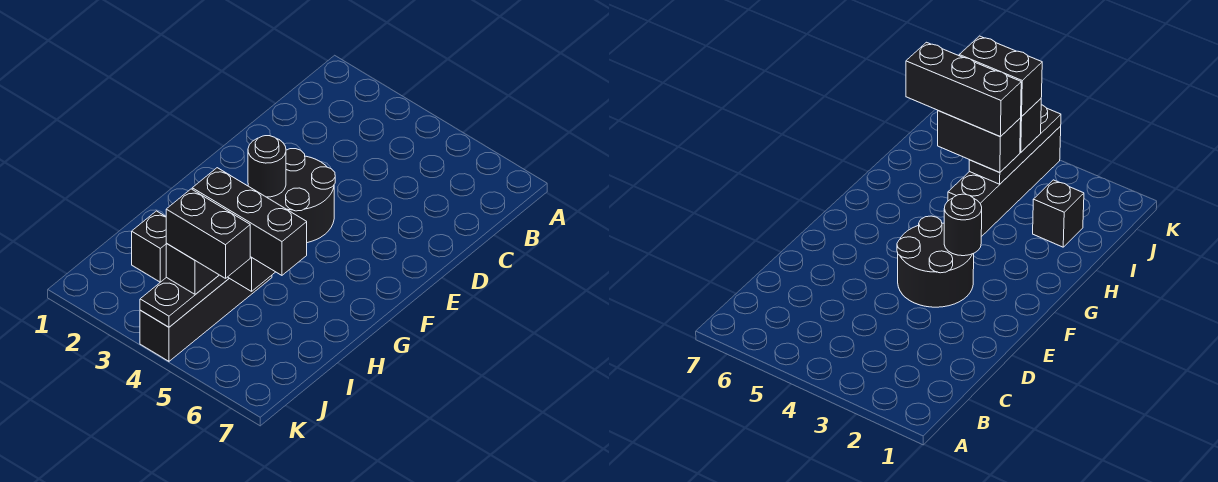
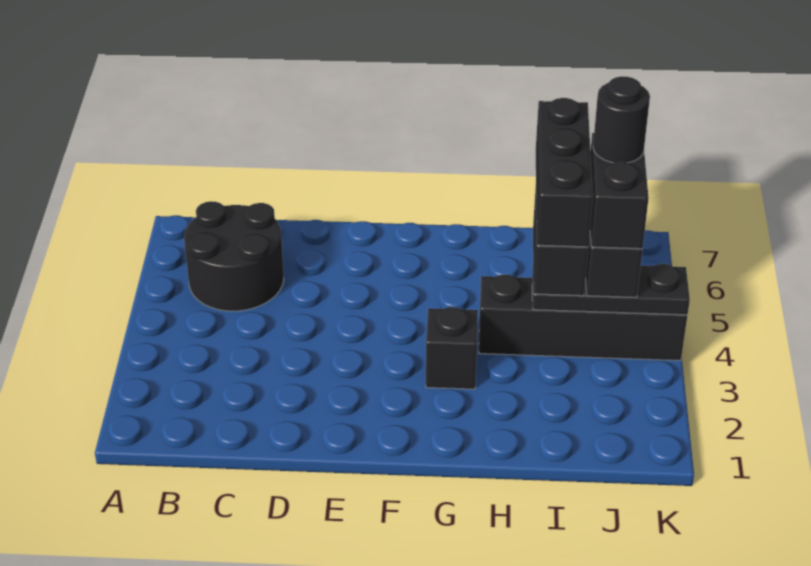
black round brick E3:F4 level 1 -> black round brick B5:C6 level 1
black round brick F3 level 2 -> black round brick J5 level 5
black brick I2 level 1 -> black brick G3 level 1

